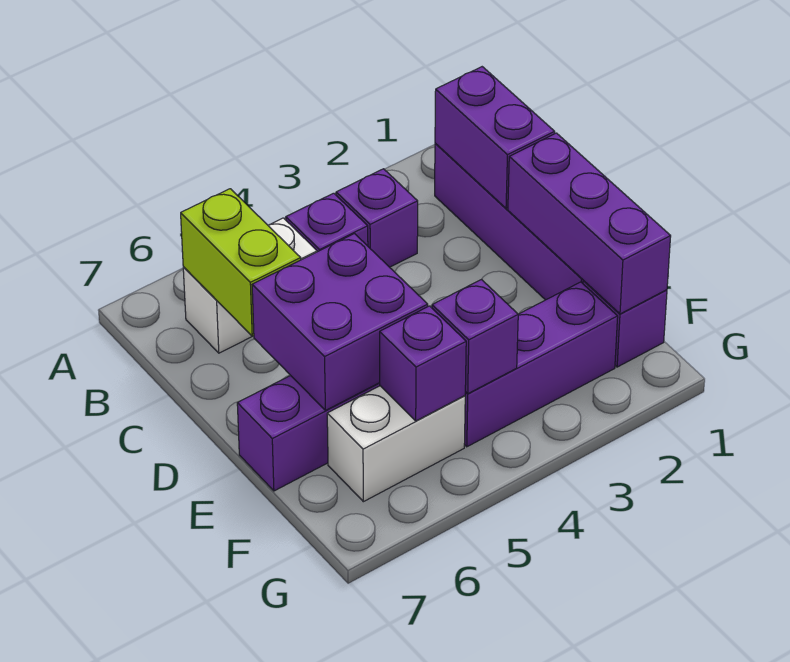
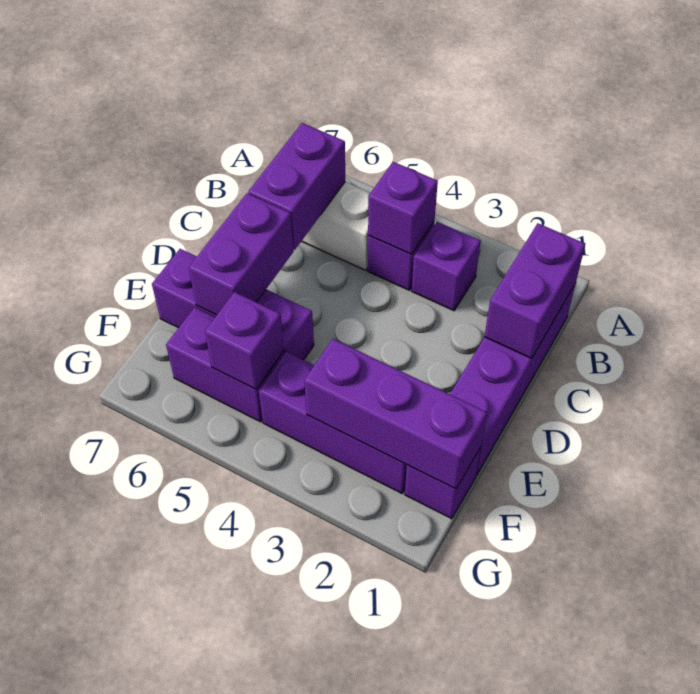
lime brick B6:C6 level 2 -> purple brick B6:C6 level 2
purple brick D1:F1 level 2 -> purple brick F1:F3 level 2
purple brick D5:E6 level 2 -> purple brick D6:E6 level 2
purple brick F4 level 2 -> purple brick B4 level 2
white brick F5:F6 level 1 -> purple brick F5:F6 level 1

